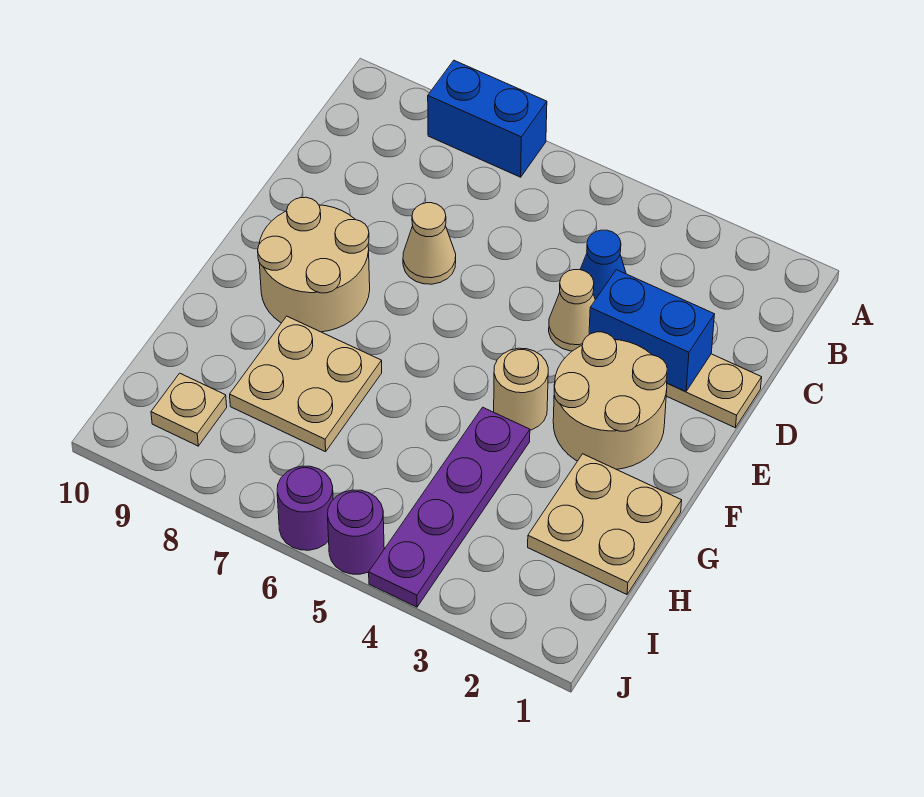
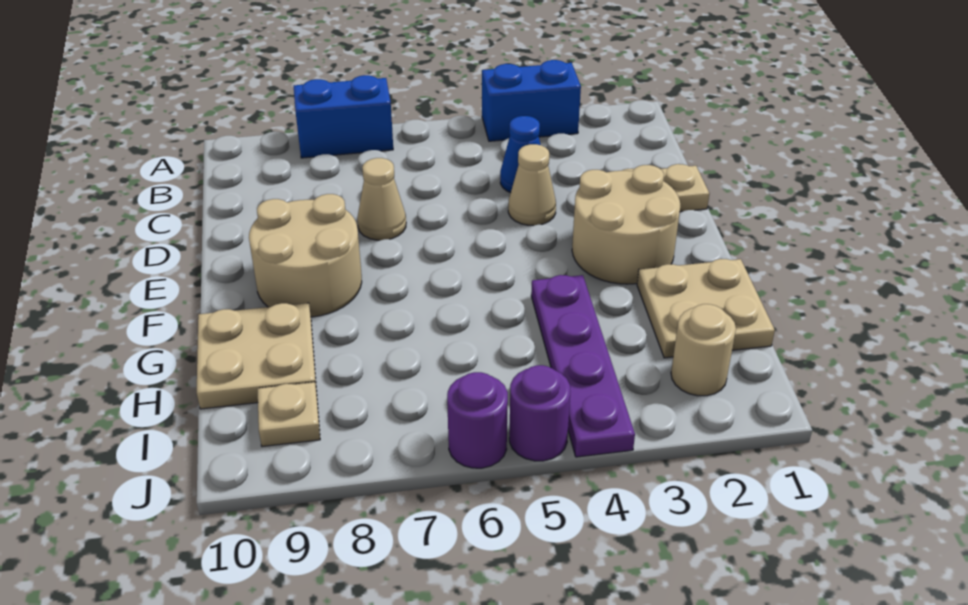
blue brick D2:D3 level 2 -> blue brick A3:A4 level 1
tan round brick F4 level 1 -> tan round brick I2 level 1
tan plate G7:H8 level 1 -> tan plate G9:H10 level 1

